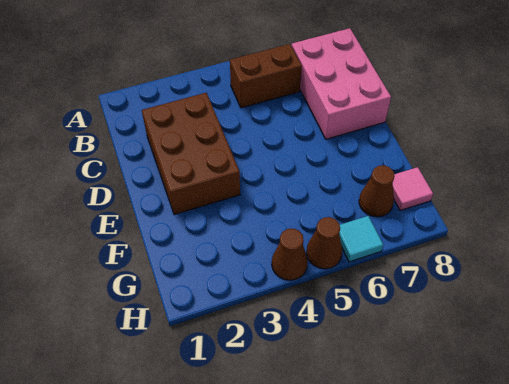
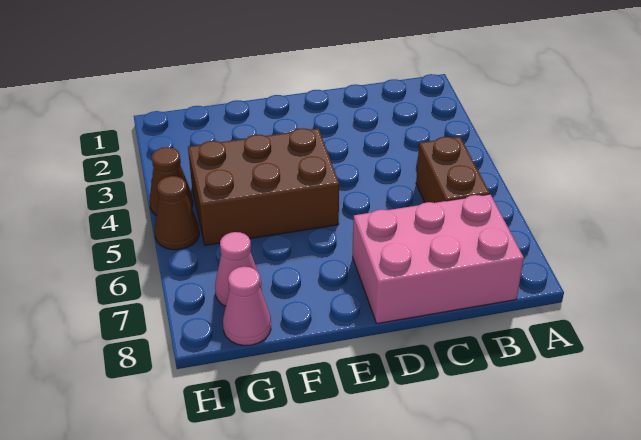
brown brick C2:E3 level 1 -> brown brick E4:G5 level 1
brown cone G7 level 1 -> pink cone G7 level 1
pink tile G8 level 1 -> pink cone G8 level 1
cyan tile H6 level 1 -> none

